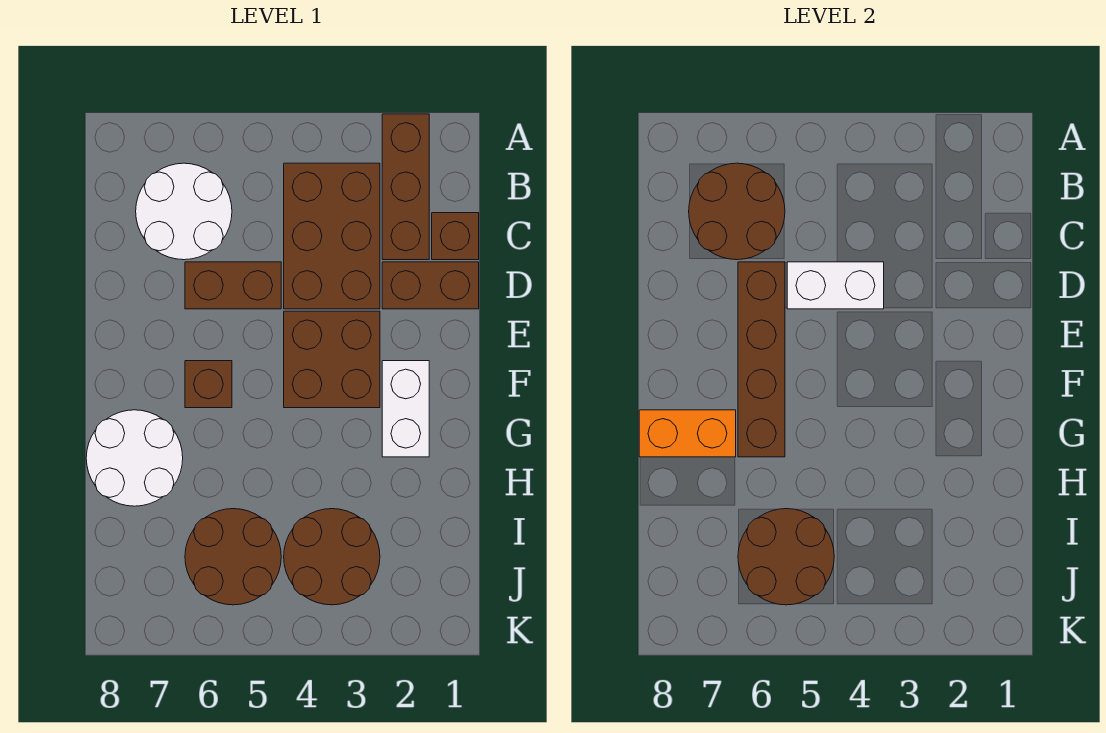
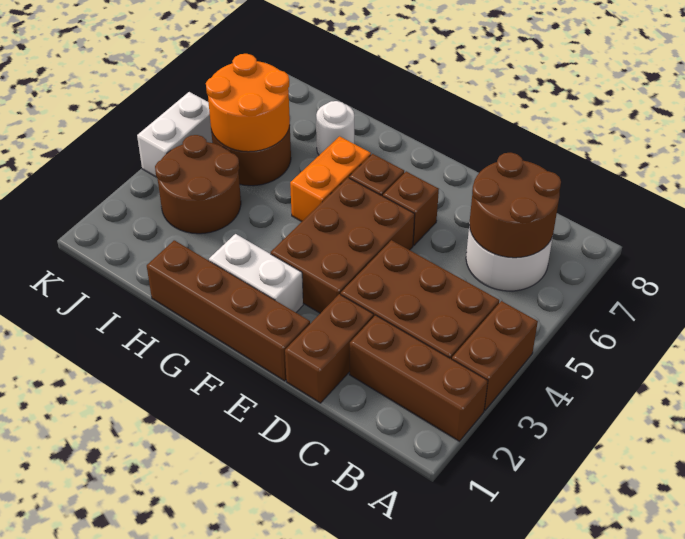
brown brick C1 level 1 -> brown brick E6 level 1
white brick D4:D5 level 2 -> white brick K4:K5 level 1
brown brick D5:D6 level 1 -> brown brick A3:A4 level 1
brown brick D6:G6 level 2 -> brown brick E1:H1 level 1
brown brick E3:F4 level 1 -> brown brick E3:F5 level 1
white round brick G7:H8 level 1 -> white round brick H7 level 1
orange brick G7:G8 level 2 -> orange brick G5:G6 level 1
brown round brick I5:J6 level 2 -> orange round brick I5:J6 level 2

